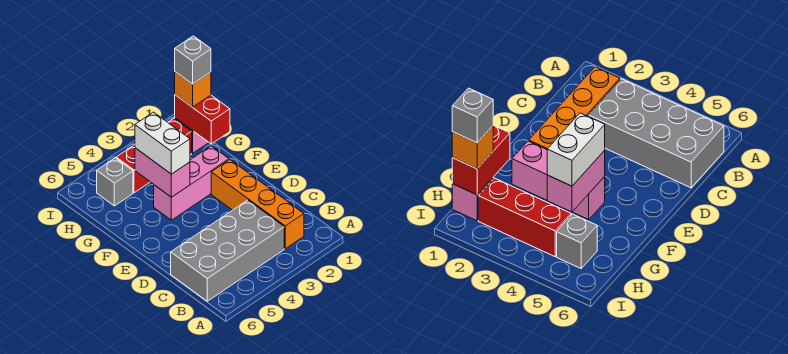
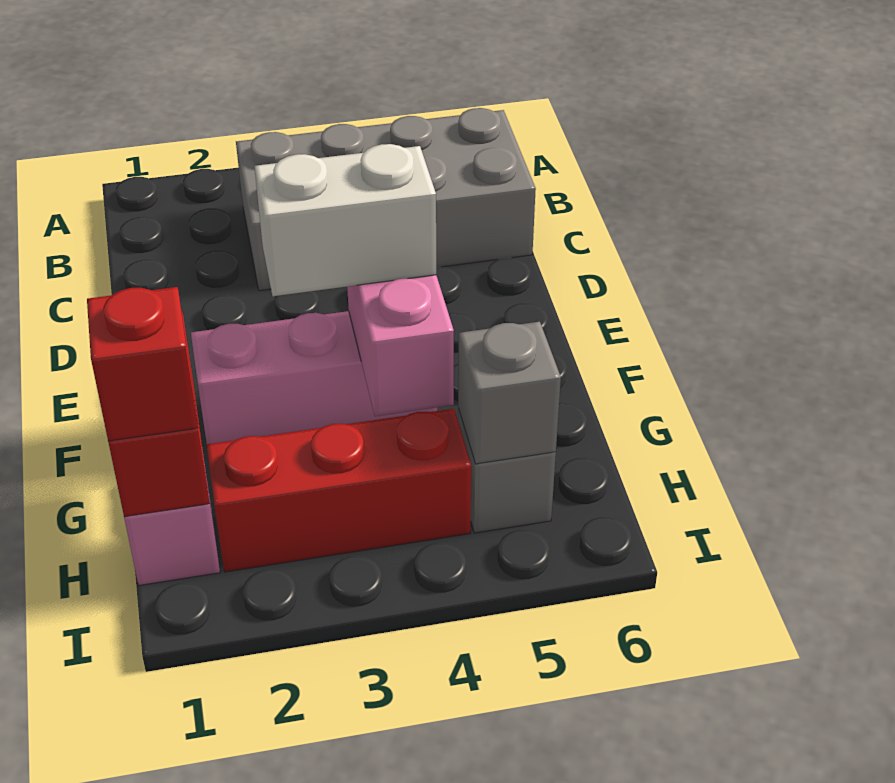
orange brick B2:E2 level 1 -> none
white brick F4:G4 level 3 -> white brick F3:F4 level 3
orange brick H1 level 3 -> red brick H1 level 3
grey brick H1 level 4 -> grey brick H5 level 2

